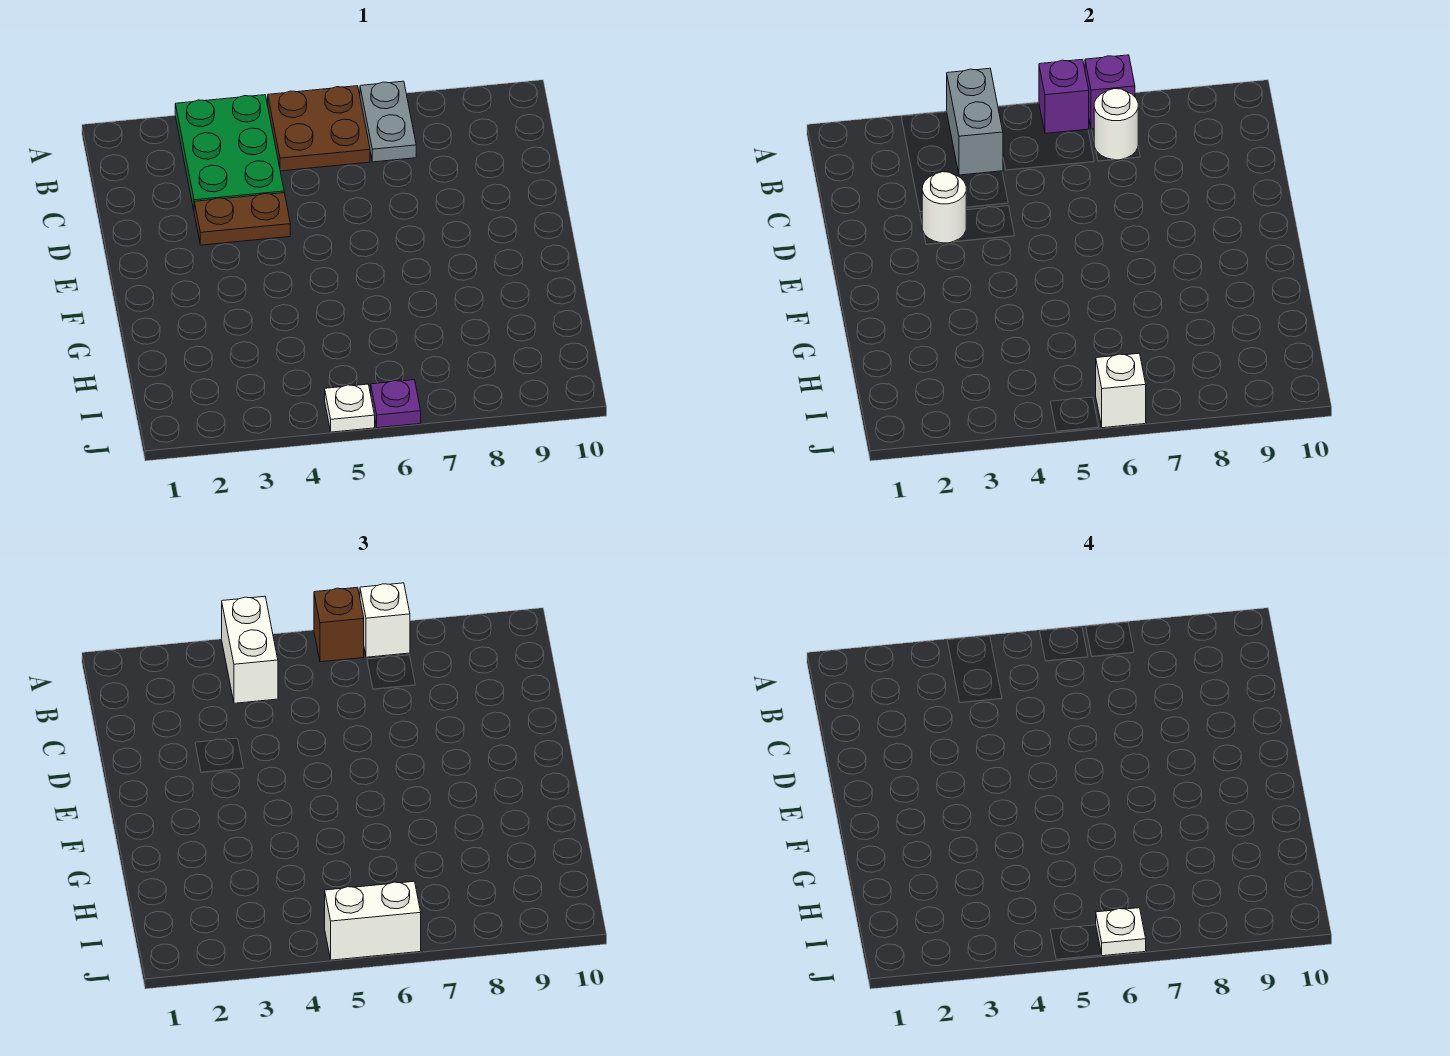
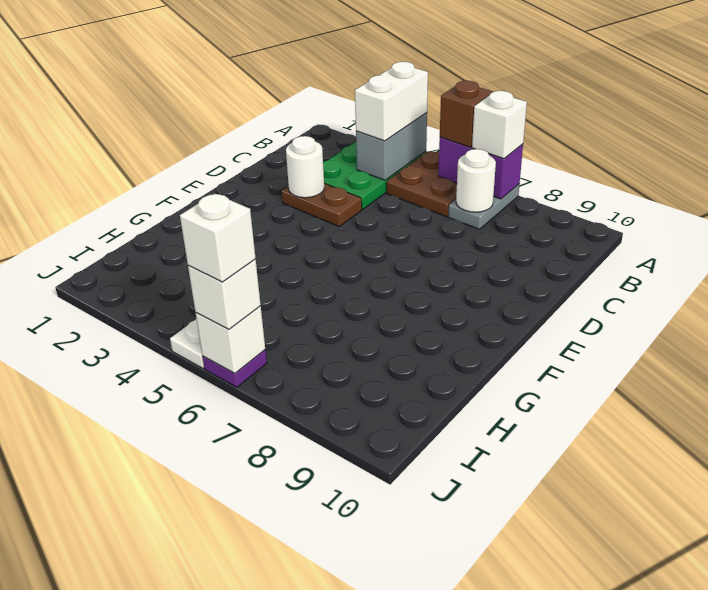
white brick J5:J6 level 3 -> white brick J6 level 3
white plate J6 level 4 -> white brick J6 level 4

